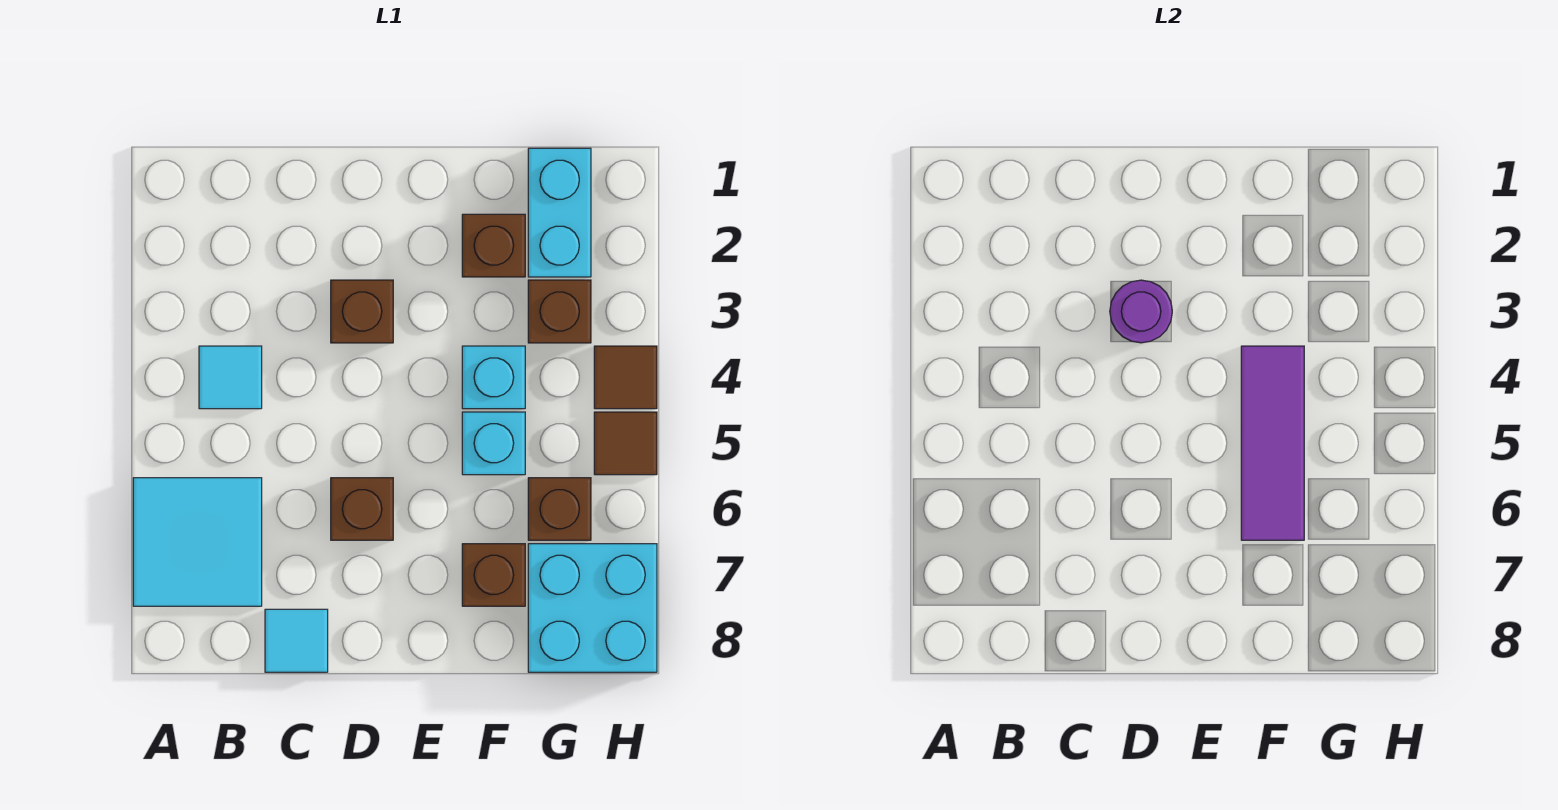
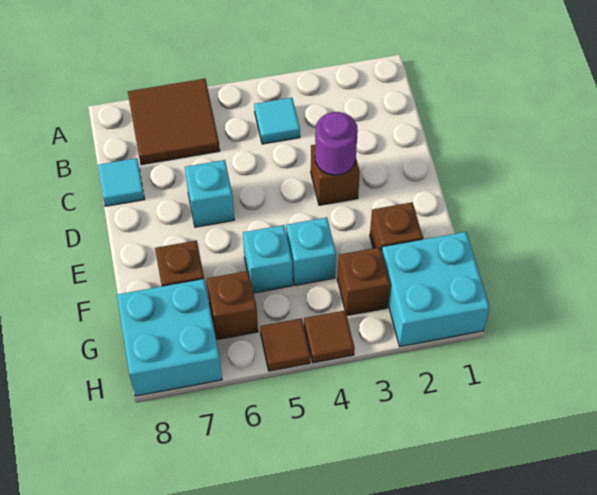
cyan tile A6:B7 level 1 -> brown tile A6:B7 level 1
brown brick D6 level 1 -> cyan brick D6 level 1
purple tile F4:F6 level 2 -> none
cyan brick G1:G2 level 1 -> cyan brick G1:H2 level 1

